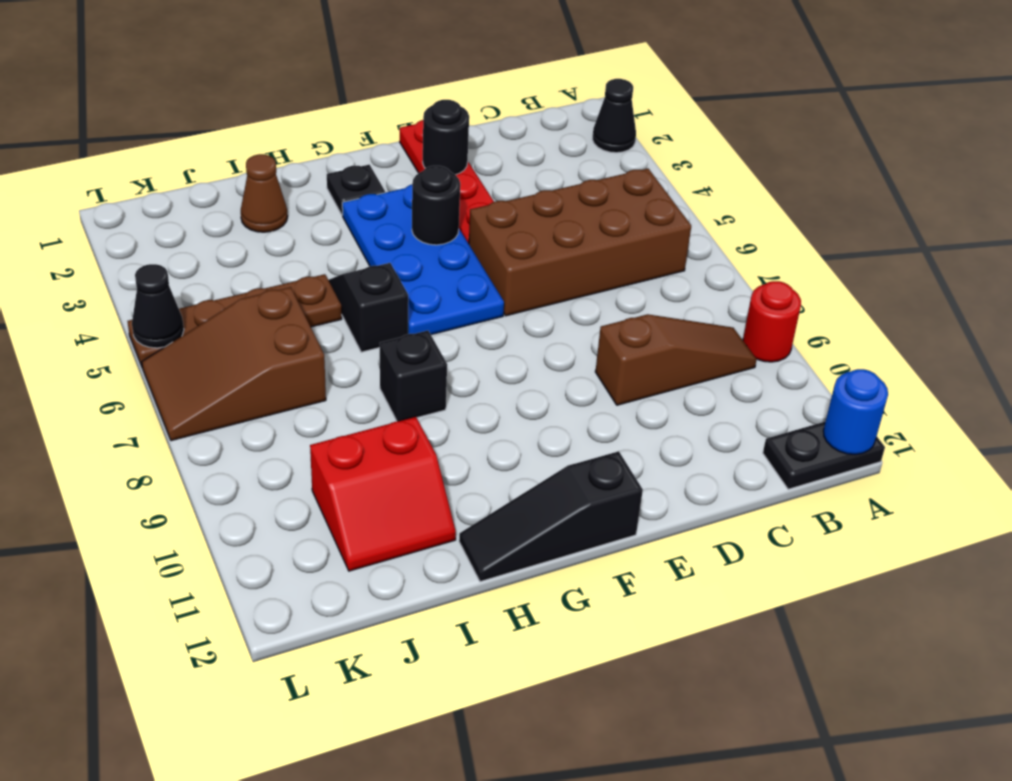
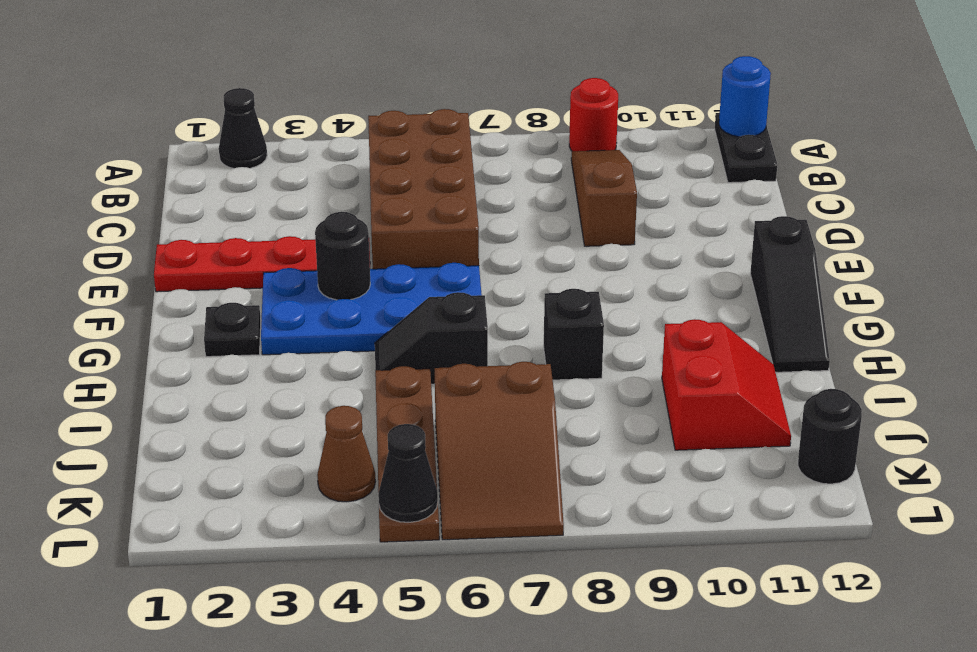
black round brick E2 level 2 -> black round brick K12 level 1
brown cone I2 level 1 -> brown cone K4 level 1

